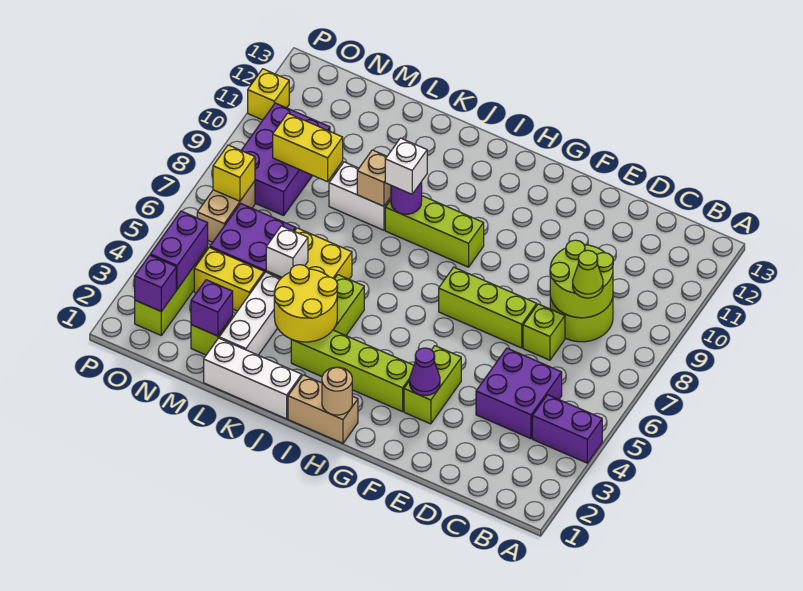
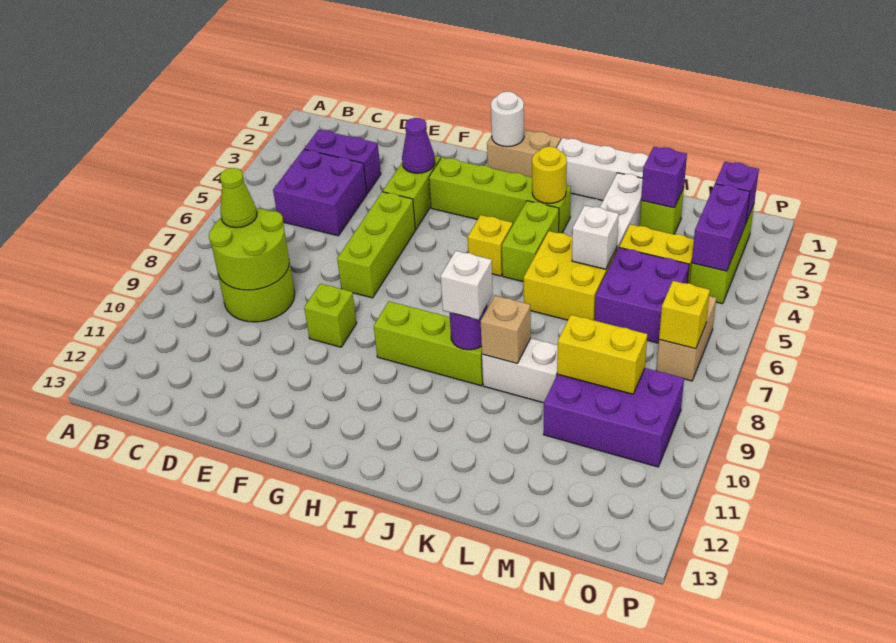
purple brick A4:B4 level 1 -> purple brick C3:D3 level 1
lime brick D7 level 1 -> lime brick F9 level 1
lime brick E7:G7 level 1 -> lime brick F5:F7 level 1
tan round brick H1 level 2 -> white round brick H1 level 2
yellow round brick J3:K4 level 2 -> yellow round brick J3 level 2
purple brick N8:O10 level 1 -> purple brick M9:O10 level 1
yellow brick P11 level 1 -> yellow brick I5 level 1

